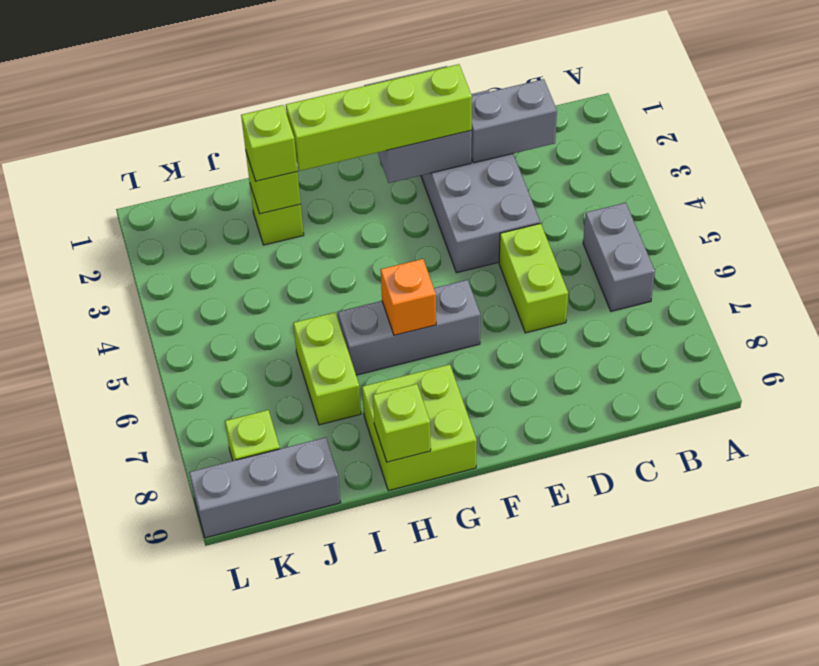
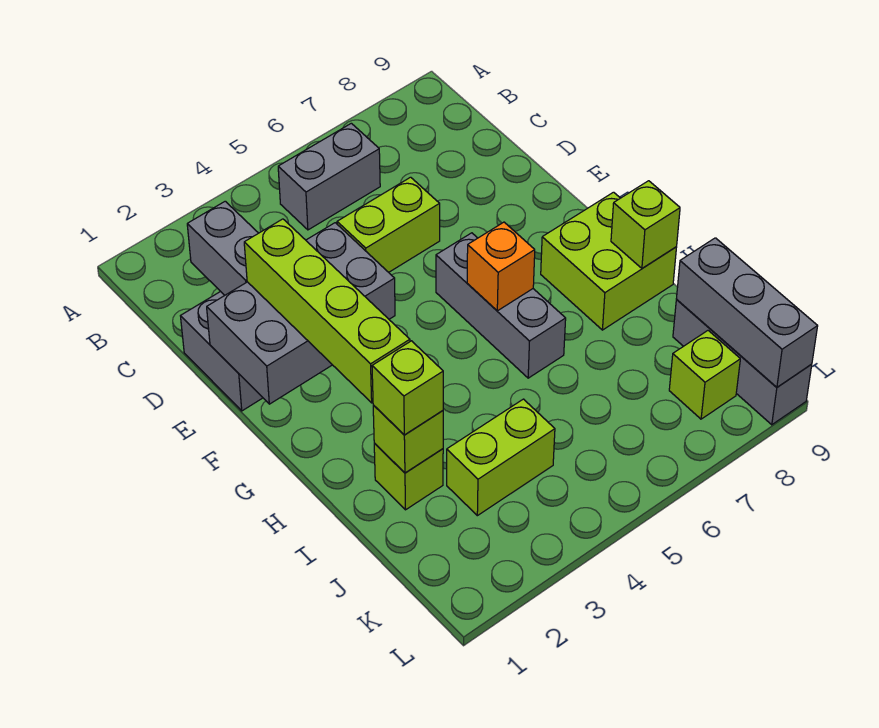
lime brick I6:I7 level 1 -> lime brick J3:J4 level 1
none -> grey brick J9:L9 level 2

